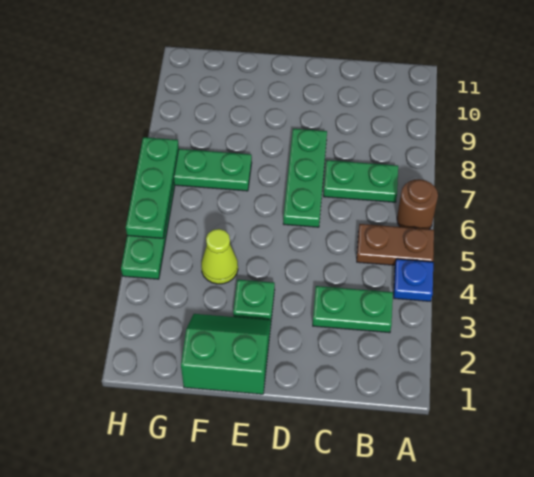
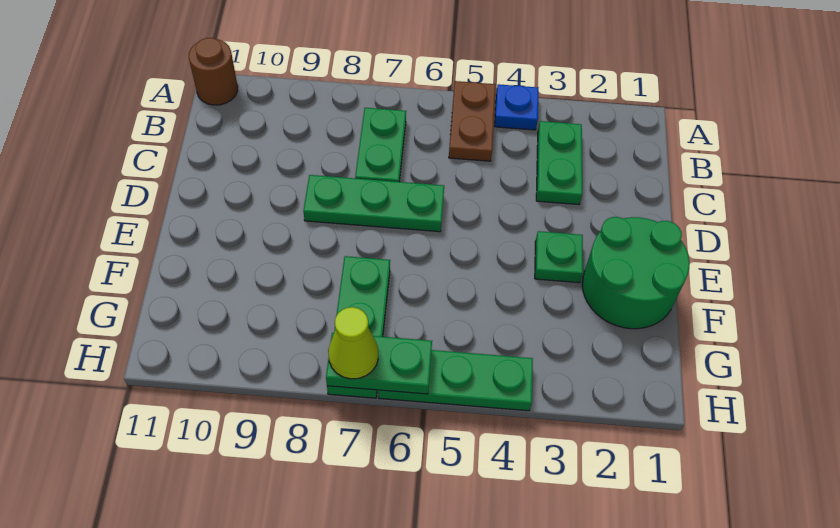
brown round brick A6 level 1 -> brown round brick A11 level 1
green slope E1:F2 level 1 top 1 -> green round brick E1:F2 level 1
lime cone F4 level 1 -> lime cone H7 level 3
green plate H5:H7 level 2 -> green plate H6:H7 level 2

